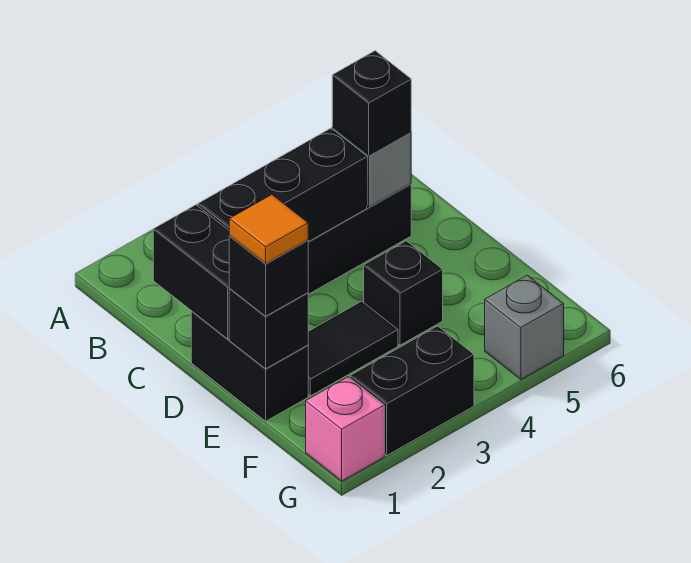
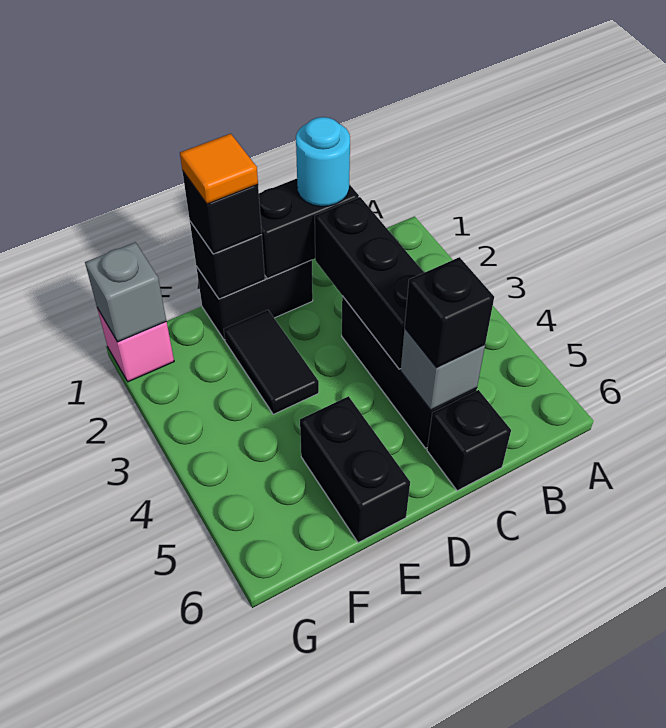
none -> cyan round brick C1 level 3
black brick E4 level 1 -> black brick C6 level 1
black brick G2:G3 level 1 -> black brick E5:E6 level 1
grey brick G5 level 1 -> grey brick G1 level 2

